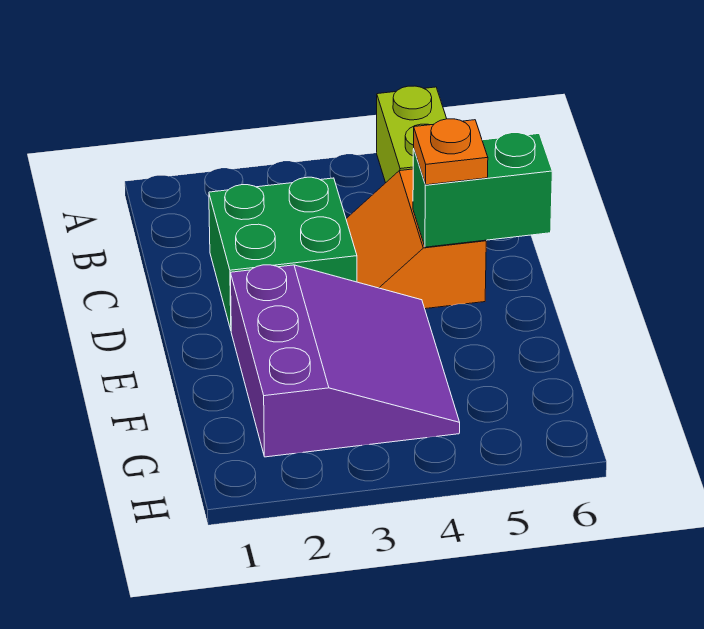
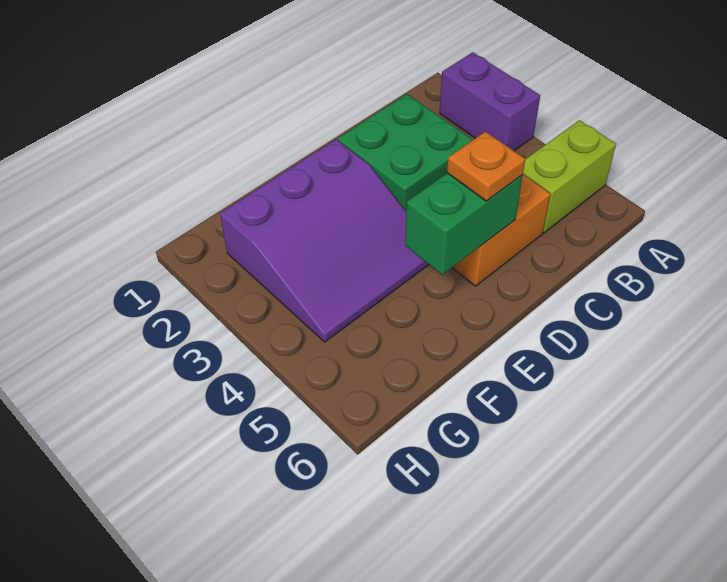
none -> purple brick A2:A3 level 1
green brick D5:D6 level 2 -> green brick D5:E5 level 2

